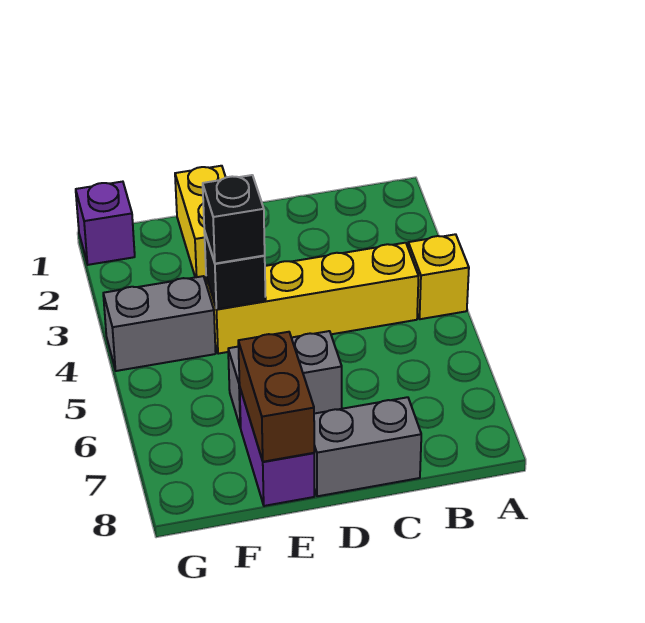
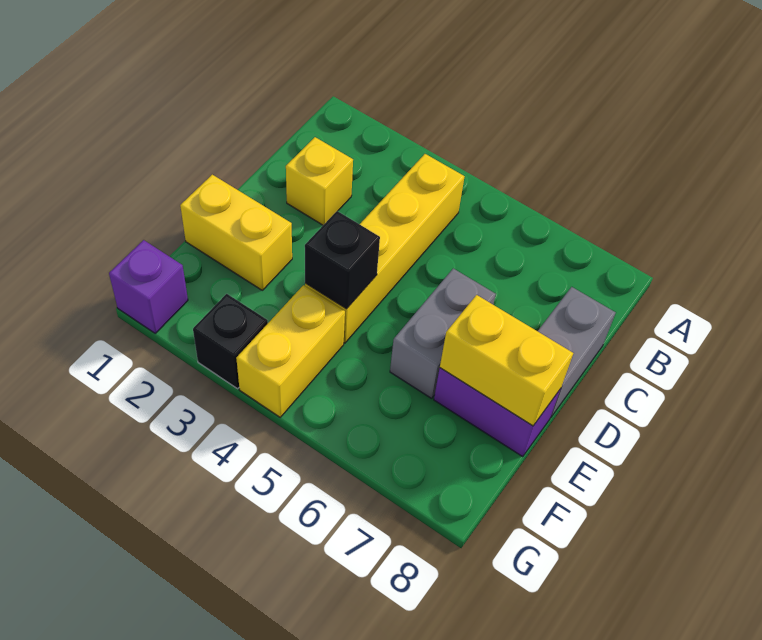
yellow brick A4 level 1 -> yellow brick C2 level 1
black brick E4 level 3 -> black brick G3 level 1
brown brick E7:E8 level 2 -> yellow brick E7:E8 level 2
grey brick F4:G4 level 1 -> yellow brick F4:G4 level 1

